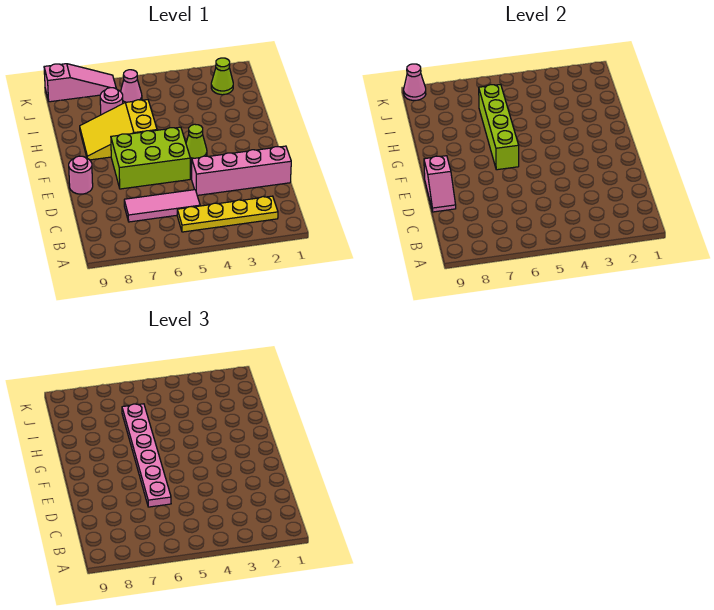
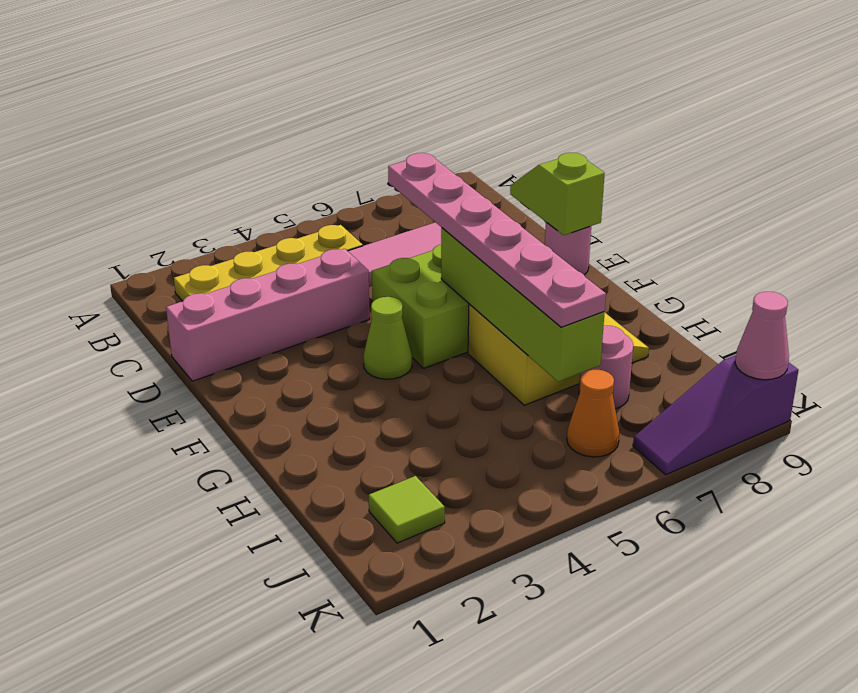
pink slope D9:E9 level 2 top E -> lime slope D9:E9 level 2 top E
lime cone J2 level 1 -> lime tile J2 level 1
pink cone J6 level 1 -> orange cone J6 level 1
pink slope K7:K9 level 1 top 9 -> purple slope K7:K9 level 1 top 9

